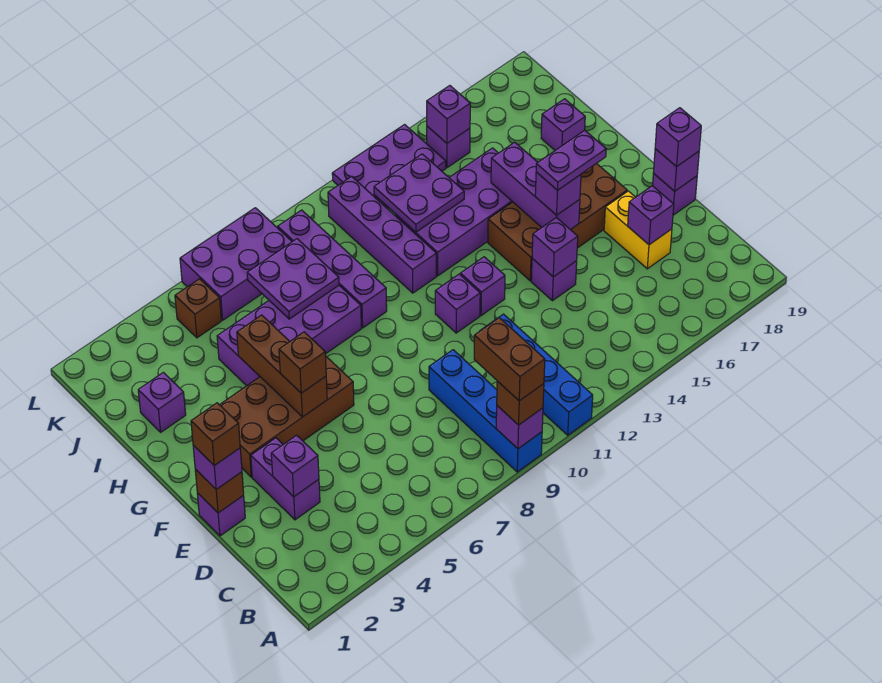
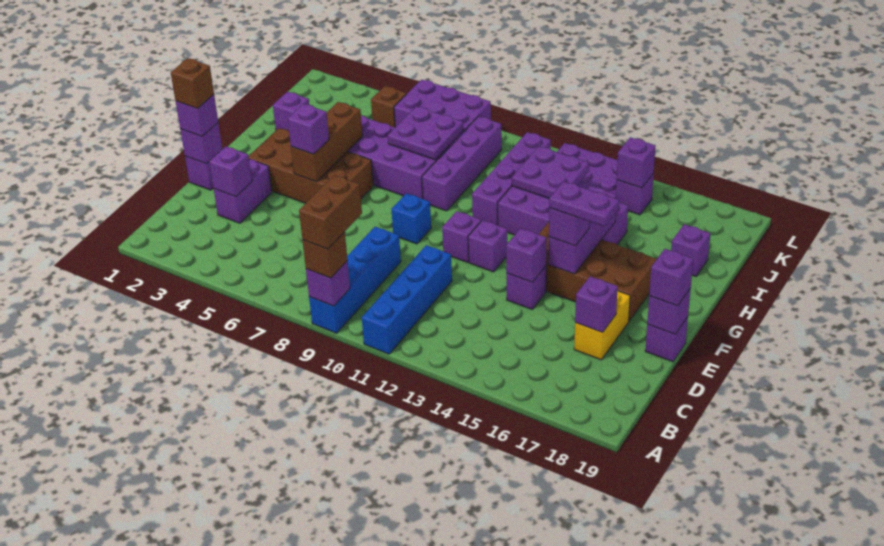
brown brick E1 level 2 -> purple brick E1 level 2
brown brick F5 level 3 -> purple brick F5 level 3
none -> blue brick F9 level 1

